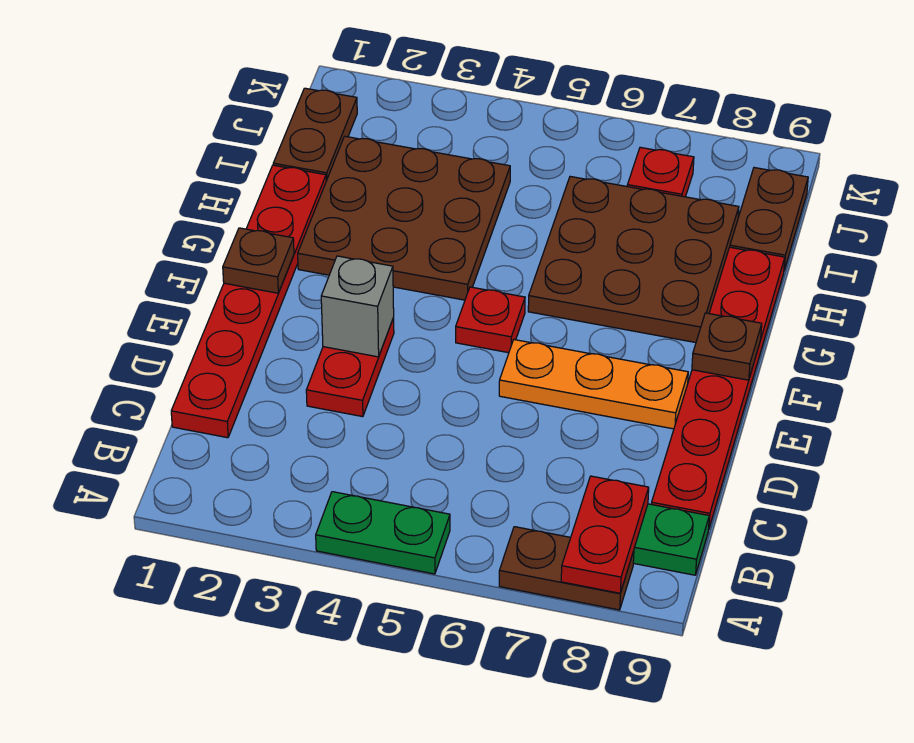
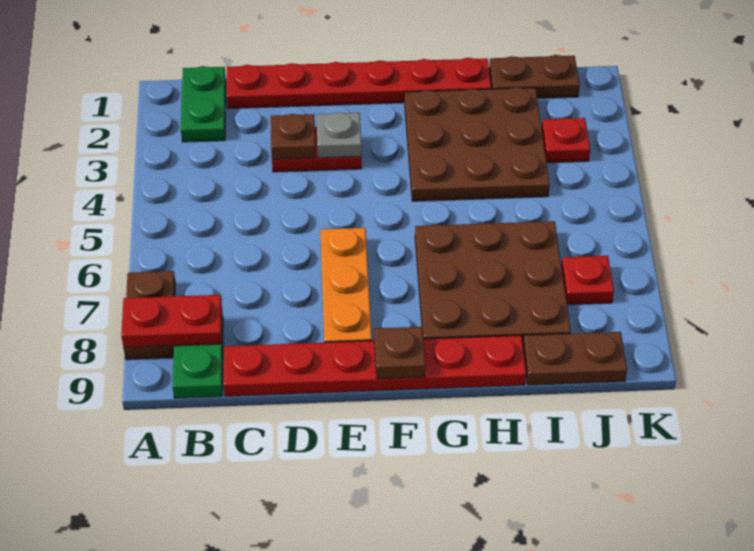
green plate A4:A5 level 1 -> green plate B1:B2 level 1
grey brick E3 level 2 -> grey plate E3 level 2
brown plate F1 level 2 -> brown plate D3 level 2
red plate F5 level 1 -> red plate J3 level 1

